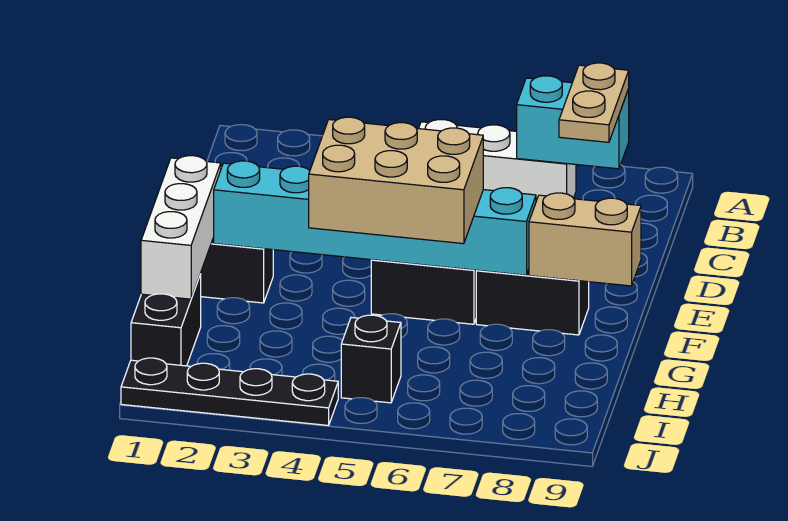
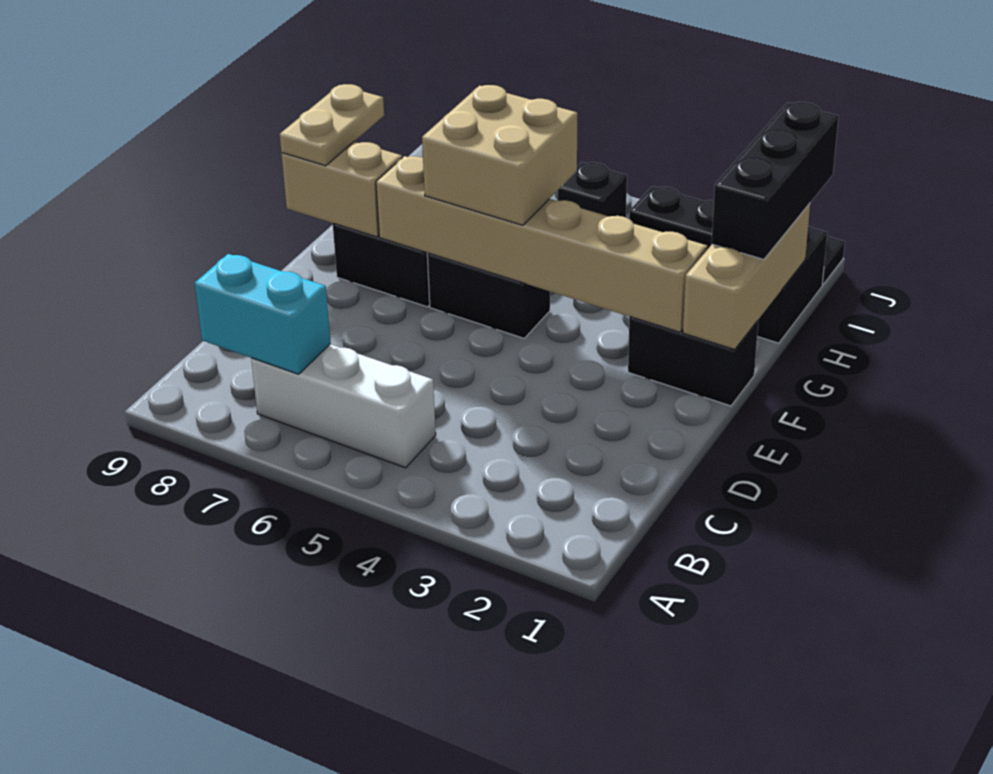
tan plate B8:C8 level 3 -> tan plate F9:G9 level 3
white brick F1:H1 level 2 -> tan brick F1:H1 level 2
cyan brick F2:F7 level 2 -> tan brick F2:F7 level 2
tan brick F4:G6 level 3 -> tan brick F5:G6 level 3
none -> black brick G1:I1 level 3

